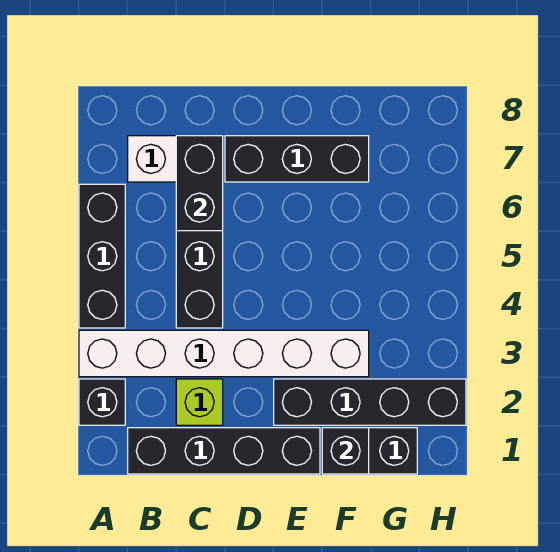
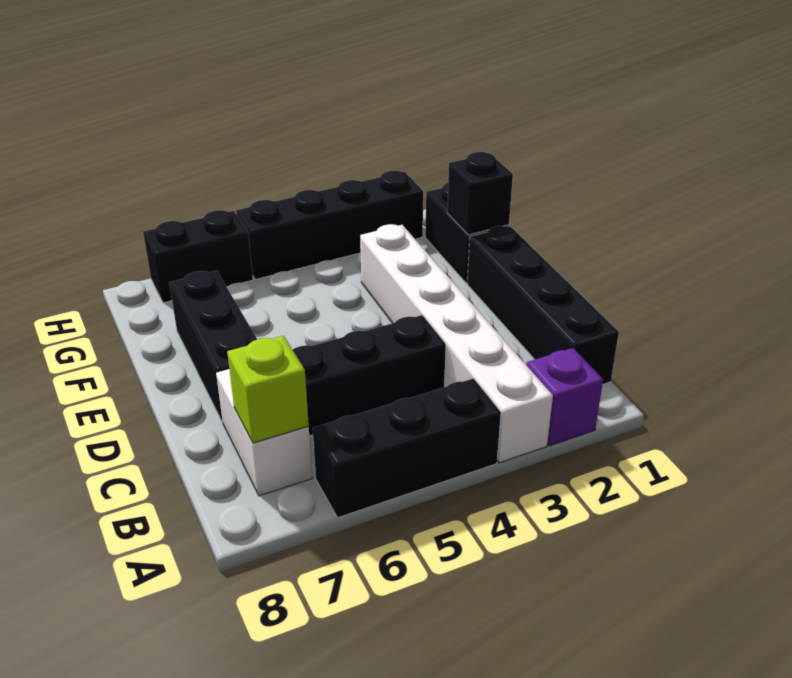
black brick A2 level 1 -> purple brick A2 level 1
lime brick C2 level 1 -> lime brick B7 level 2
black brick C6:C7 level 2 -> black brick H6:H7 level 1
black brick E2:H2 level 1 -> black brick H2:H5 level 1

